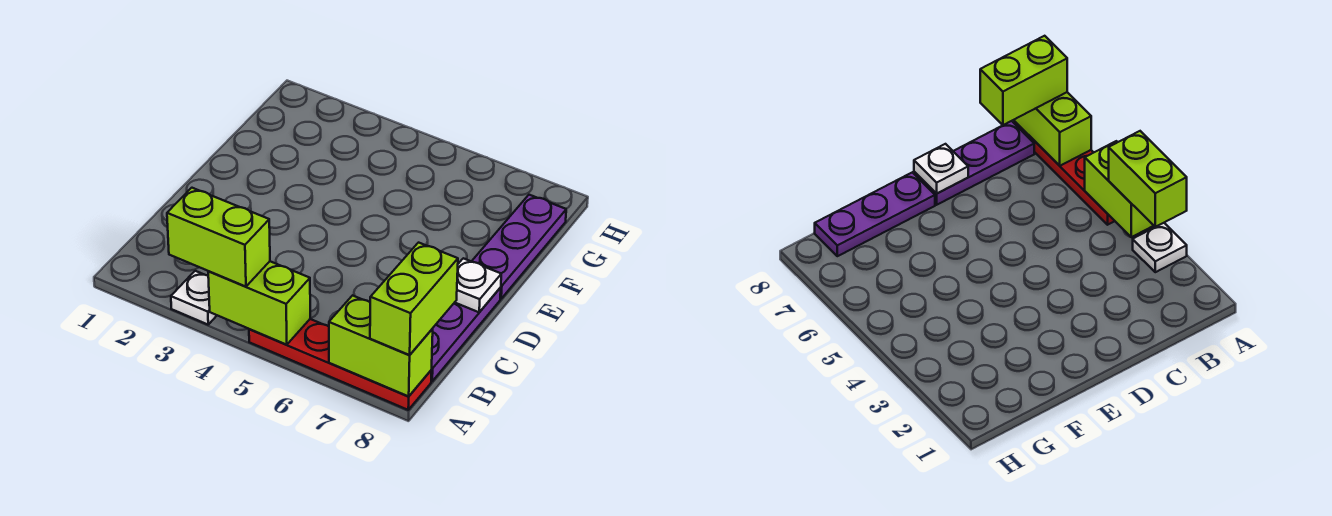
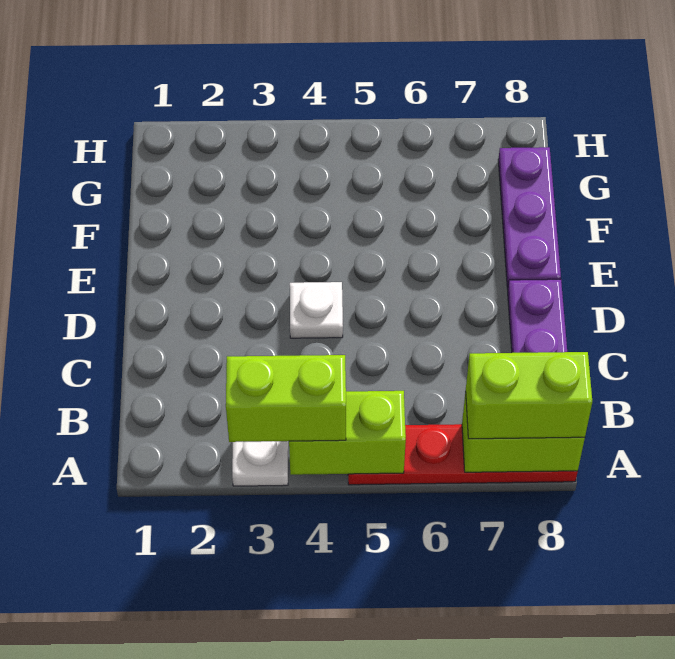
lime brick A8:B8 level 3 -> lime brick A7:A8 level 3
white plate D8 level 2 -> white plate D4 level 1

